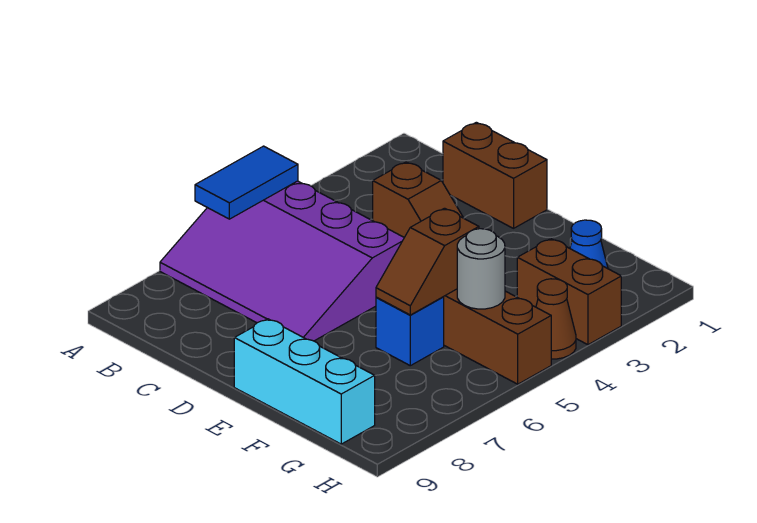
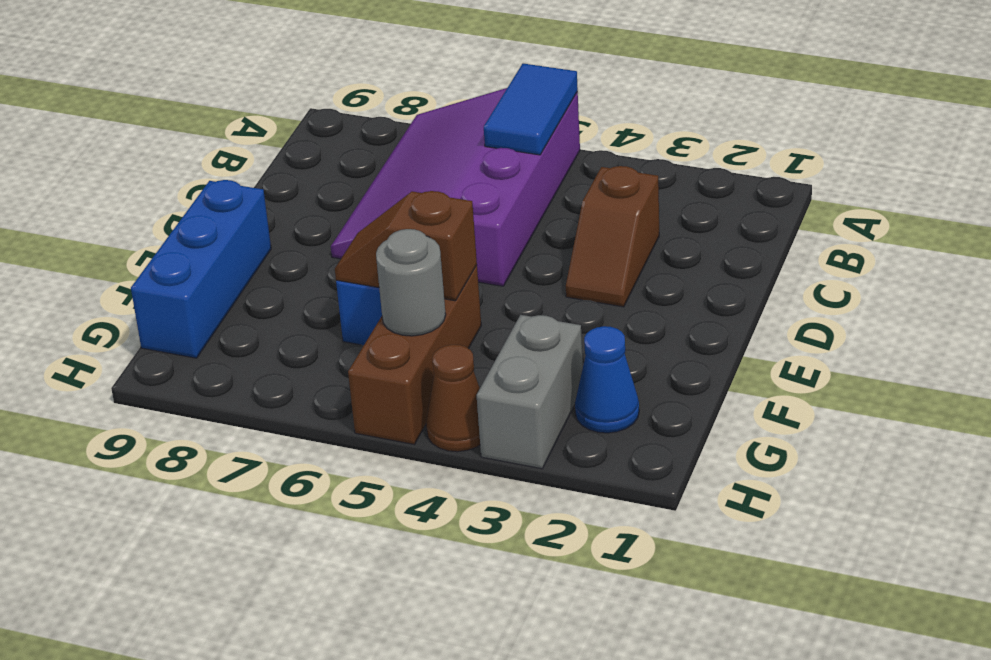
blue tile A5:A6 level 2 -> blue tile A5:B5 level 2
brown brick C1:D1 level 1 -> none
cyan brick E9:G9 level 1 -> blue brick E9:G9 level 1
brown brick G3:H3 level 1 -> grey brick G3:H3 level 1

